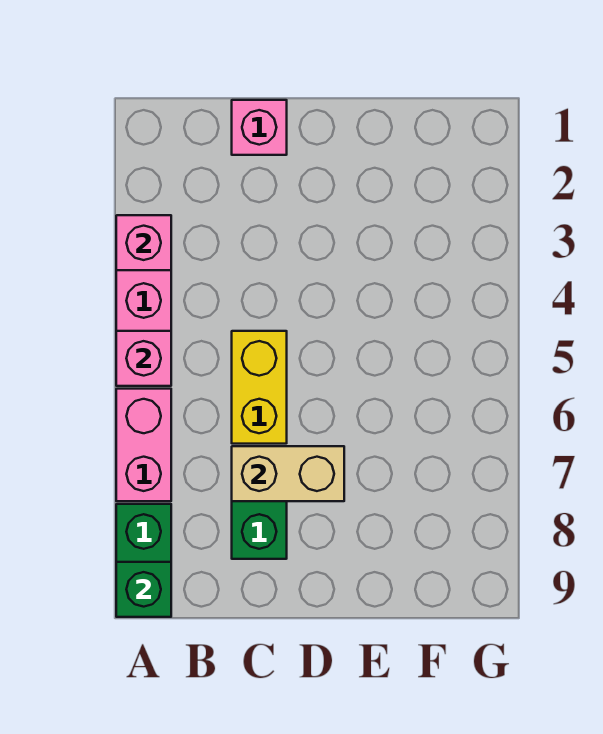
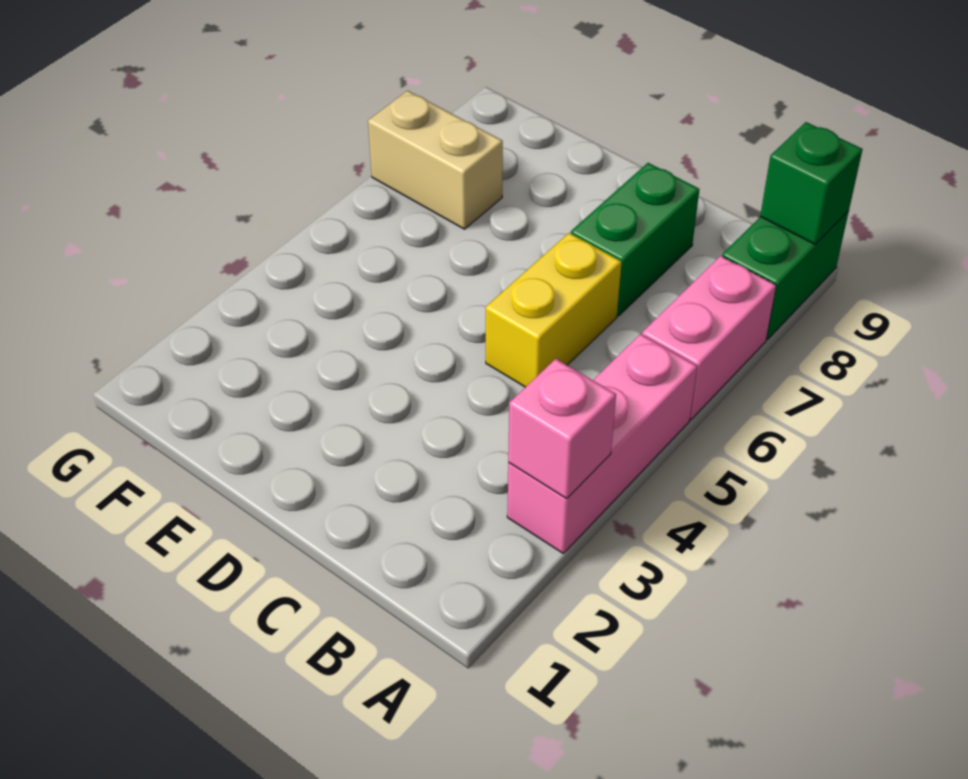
pink brick A5 level 2 -> none
pink brick C1 level 1 -> none
tan brick C7:D7 level 2 -> tan brick F7:G7 level 1

